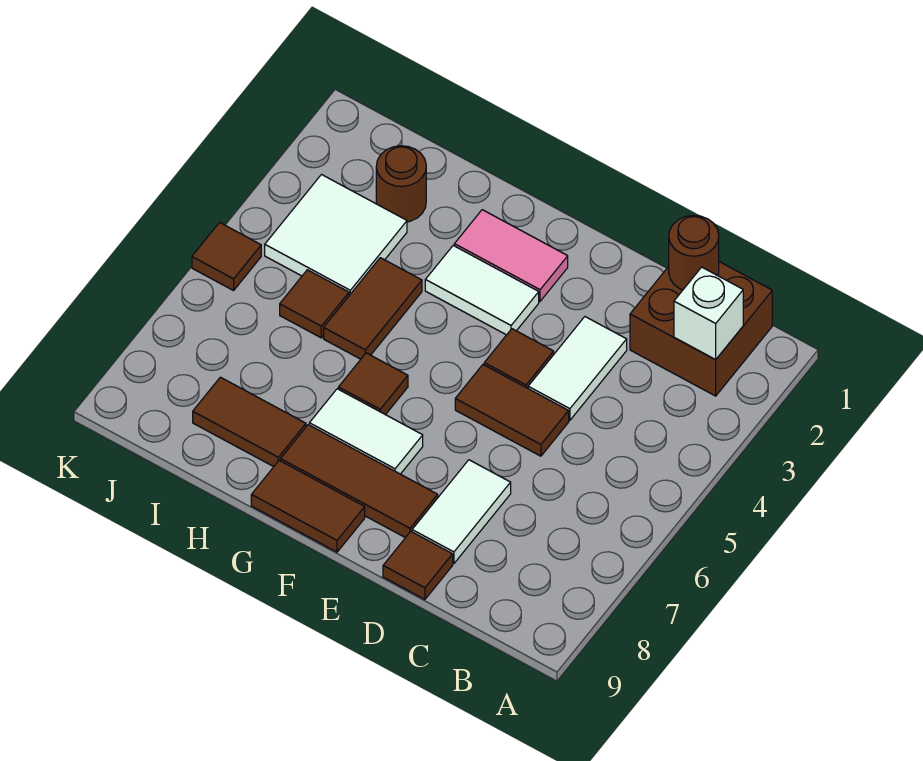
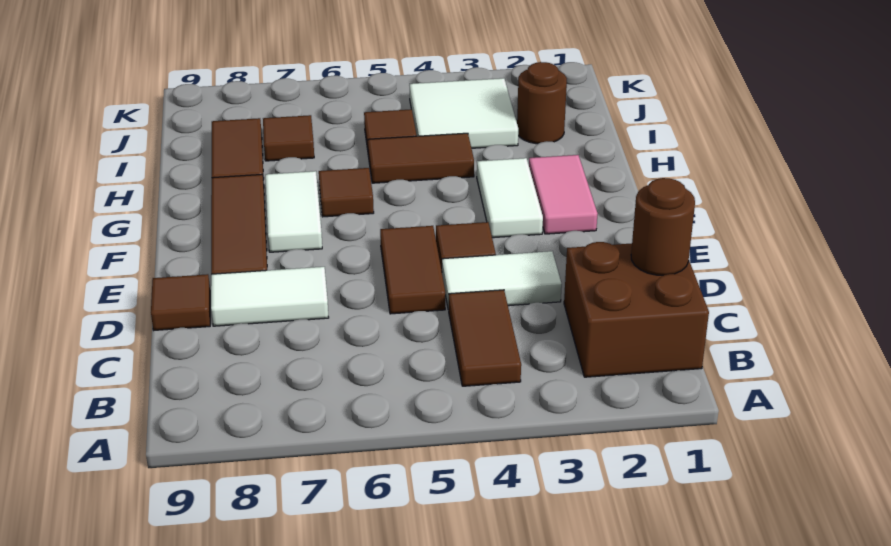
white brick B2 level 2 -> none
brown tile F9:G9 level 1 -> brown tile B4:C4 level 1
brown tile K5 level 1 -> brown tile I7 level 1

